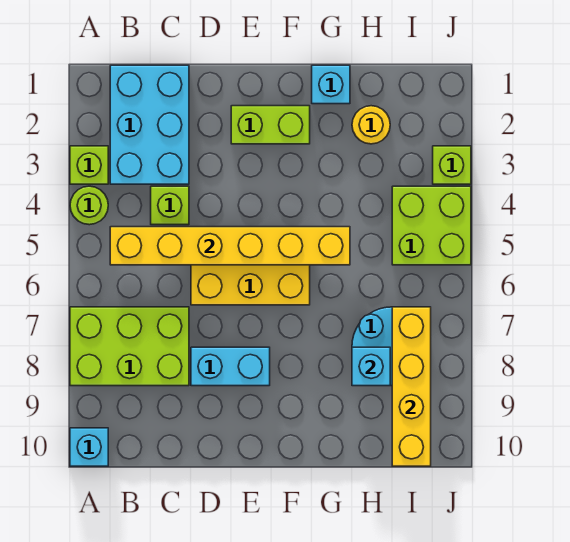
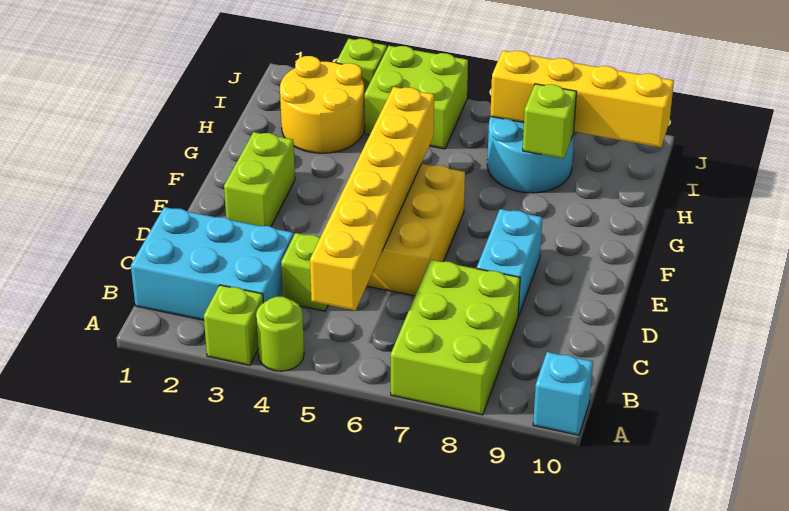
cyan brick G1 level 1 -> none
yellow round brick H2 level 1 -> yellow round brick H2:I3 level 1
cyan brick H8 level 2 -> lime brick H8 level 2

